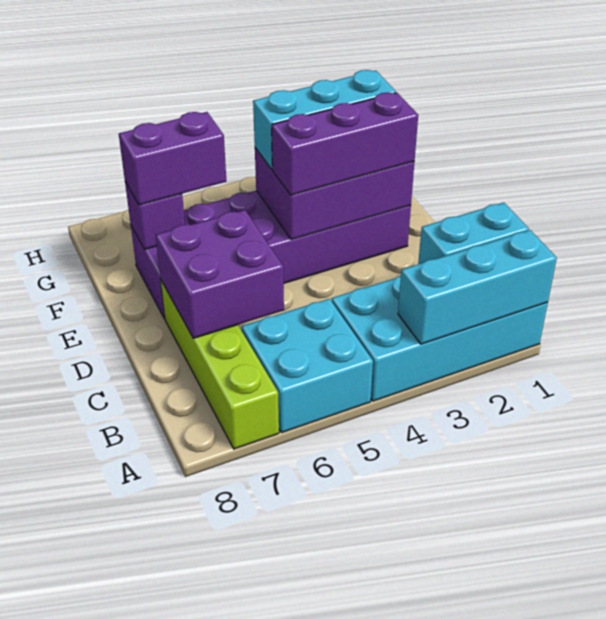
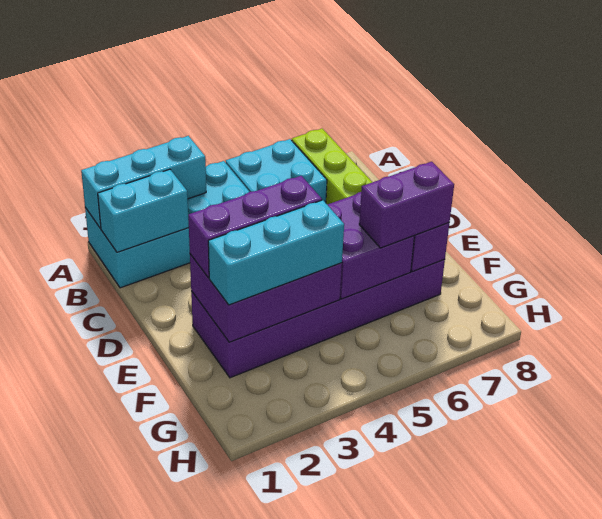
purple brick C6:D7 level 2 -> purple brick E5:F6 level 2

